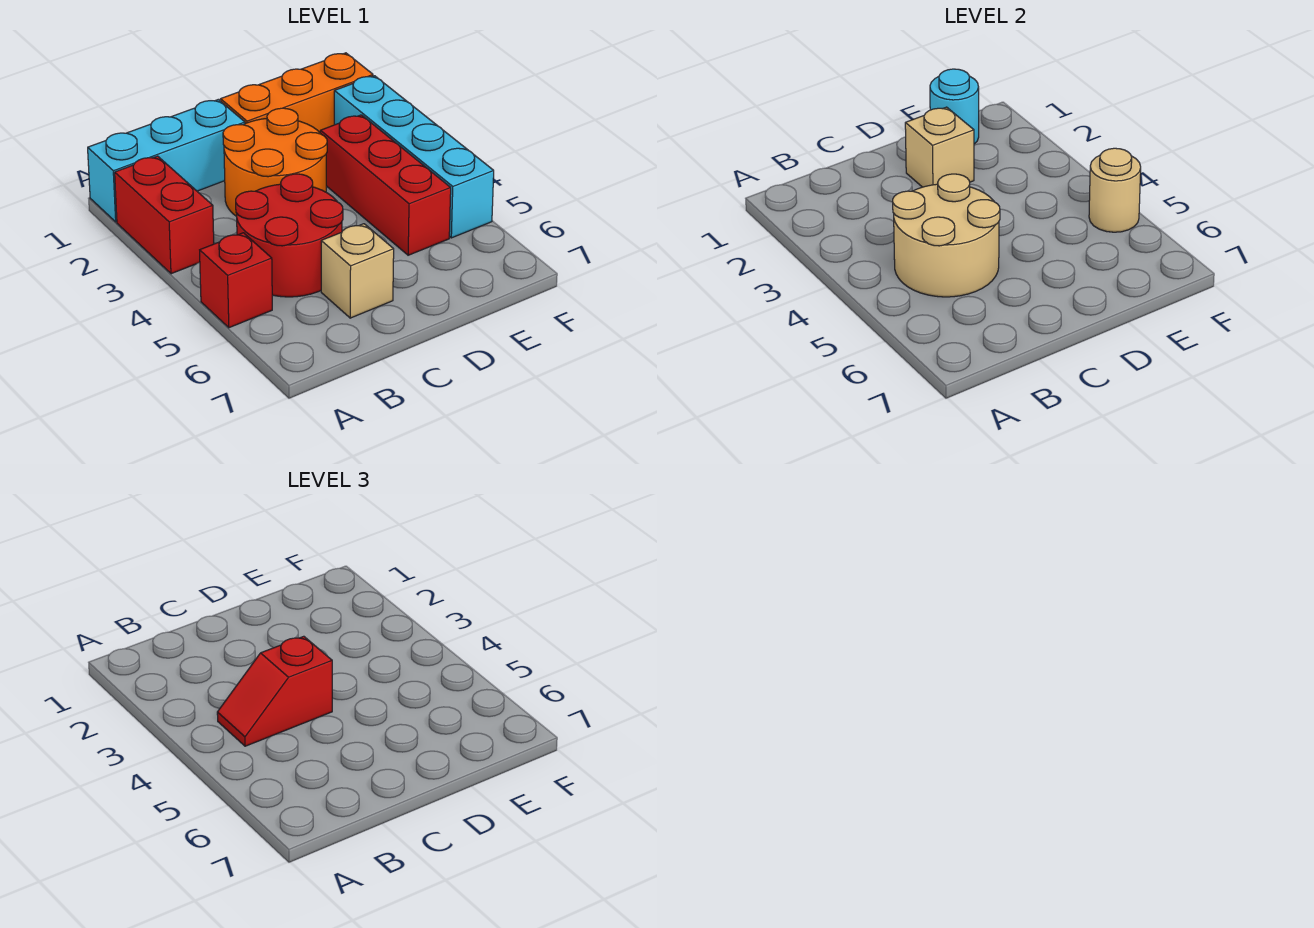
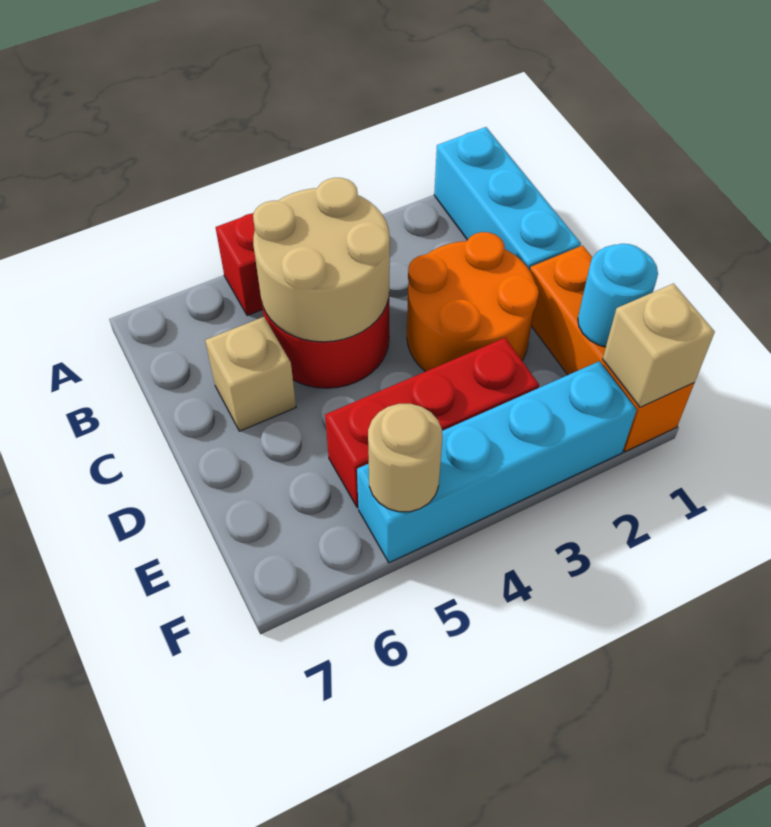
red brick A2:A3 level 1 -> none
red slope B4:C4 level 3 top C -> none
tan brick D2 level 2 -> tan brick F1 level 2

